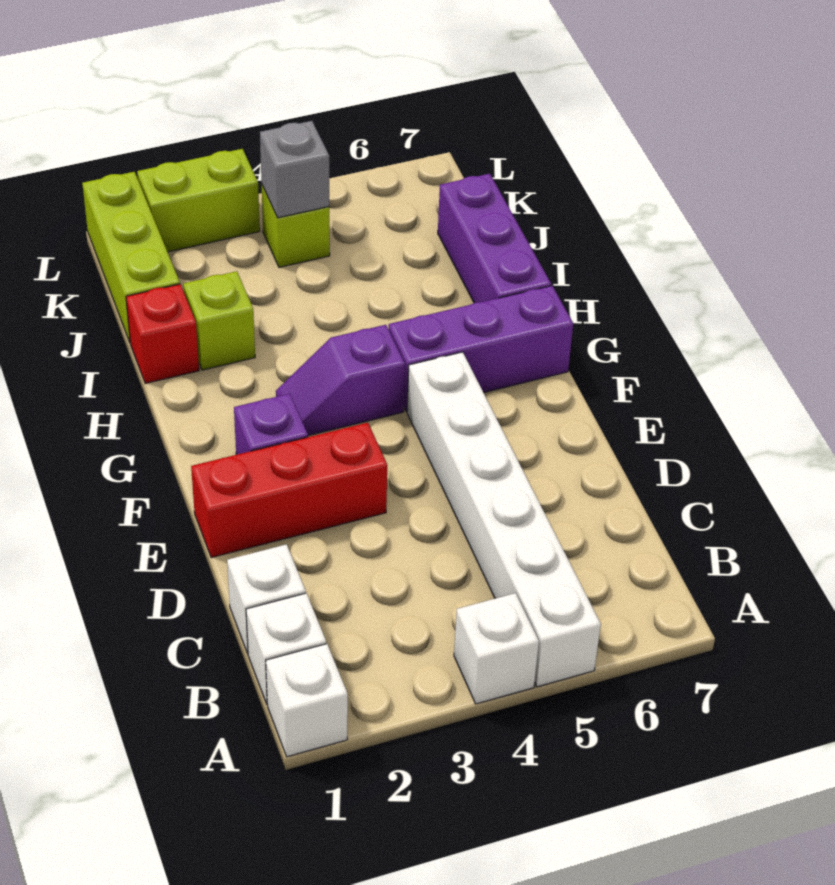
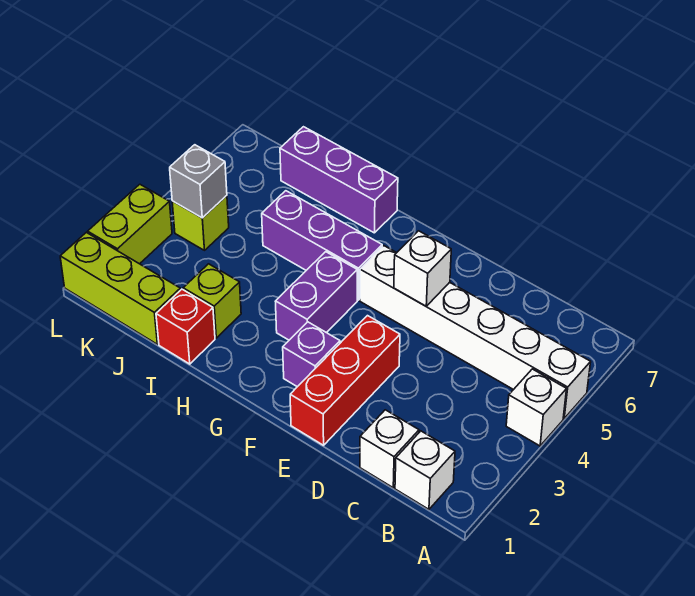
white brick A1 level 1 -> white brick E5 level 2
purple slope G3:G4 level 1 top 4 -> purple brick G3:G4 level 1
purple brick G5:G7 level 1 -> purple brick G5:I5 level 1

